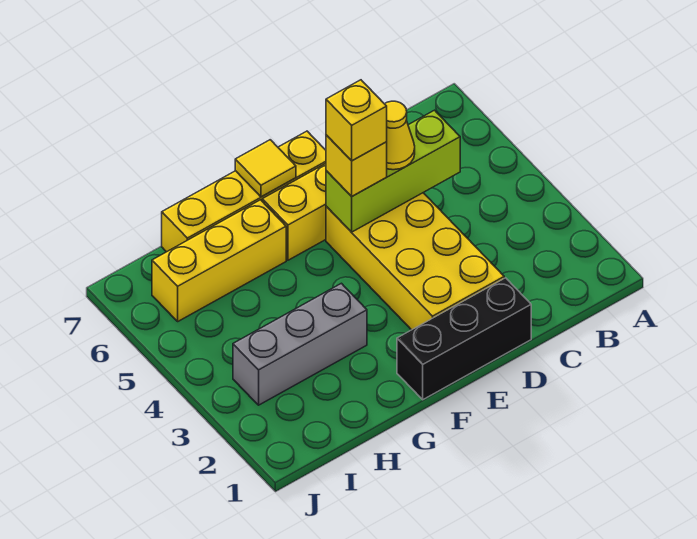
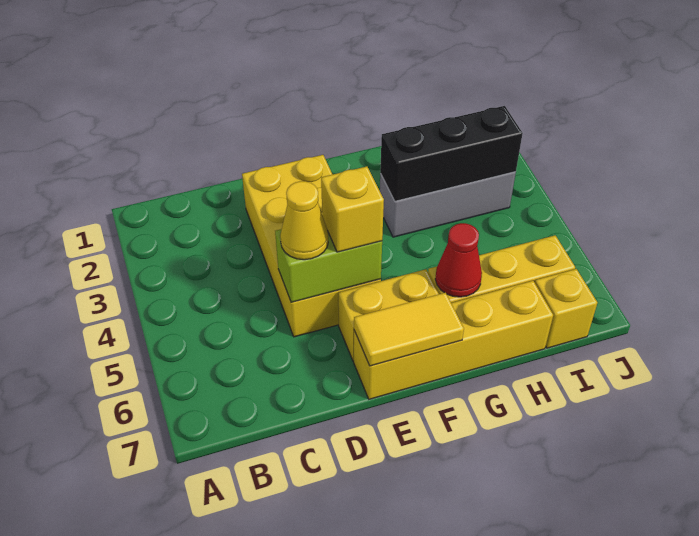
lime brick C5:E5 level 2 -> lime brick D5:E5 level 2
black brick D1:F1 level 1 -> black brick G3:I3 level 2
yellow brick E5 level 4 -> yellow brick I7 level 1
yellow tile F7 level 2 -> yellow tile E7:F7 level 2
none -> red cone G6 level 2

